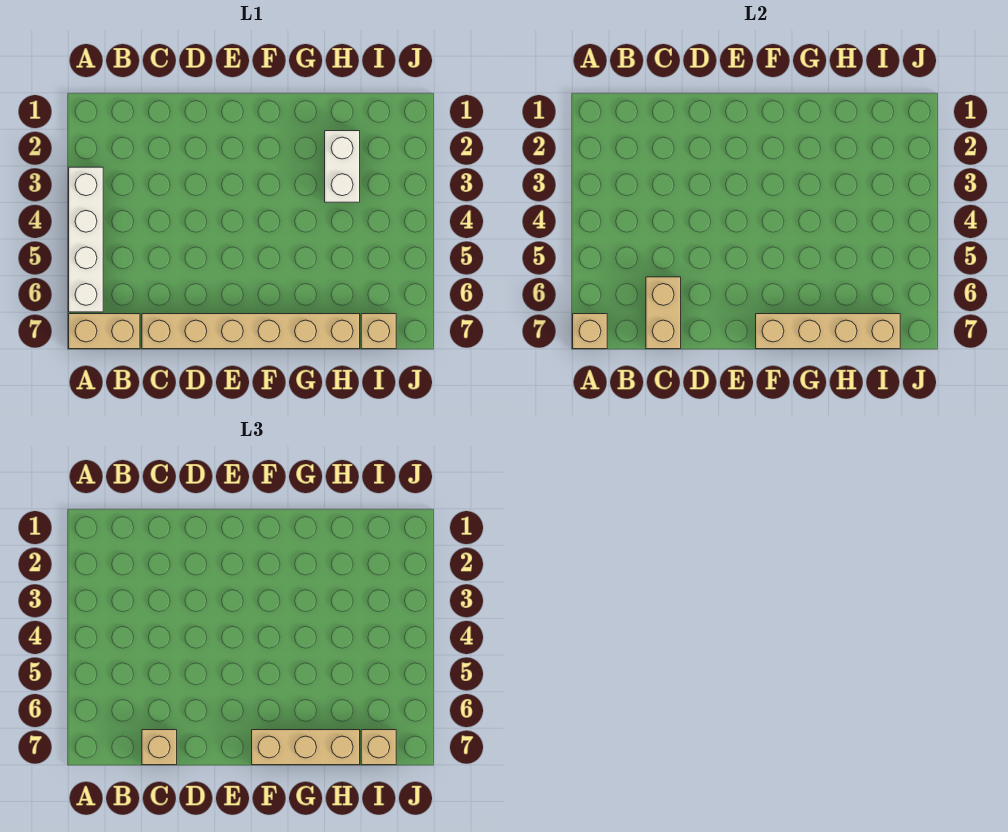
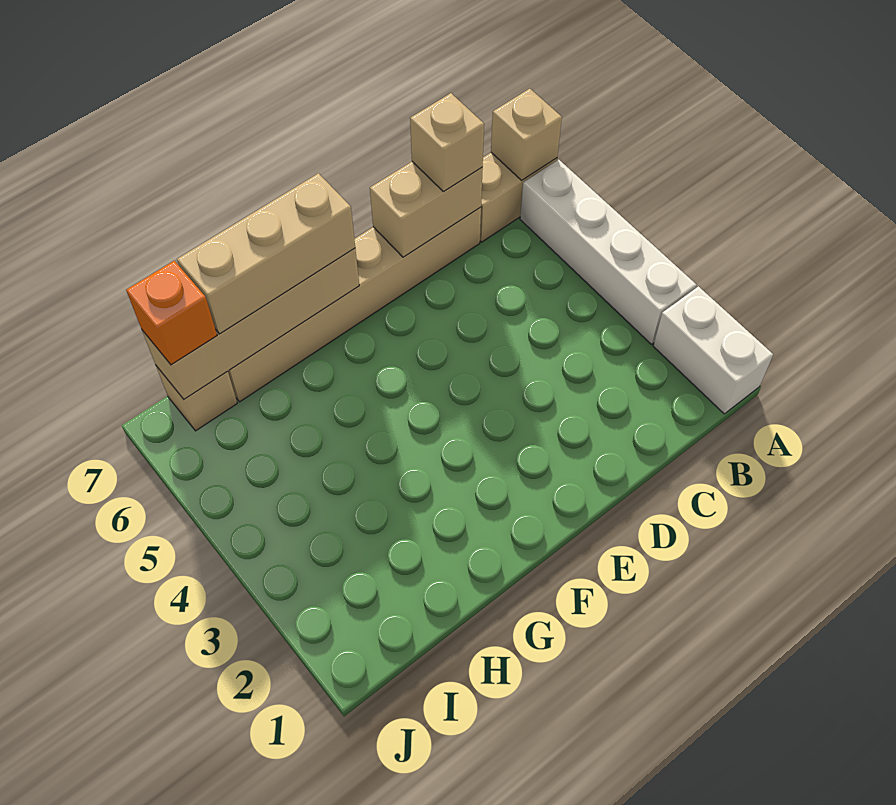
tan brick C6:C7 level 2 -> tan brick C7:D7 level 2
white brick H2:H3 level 1 -> white brick A1:A2 level 1
tan brick I7 level 3 -> orange brick I7 level 3

